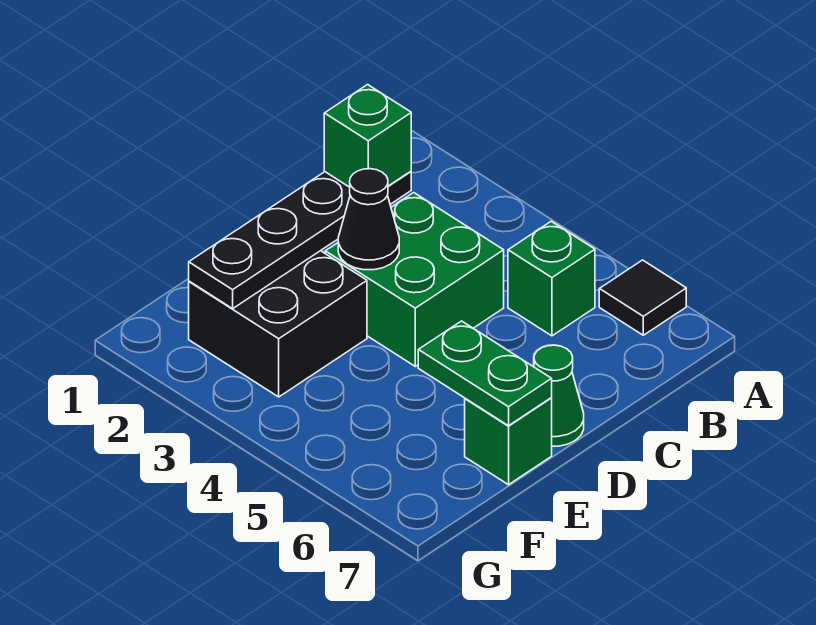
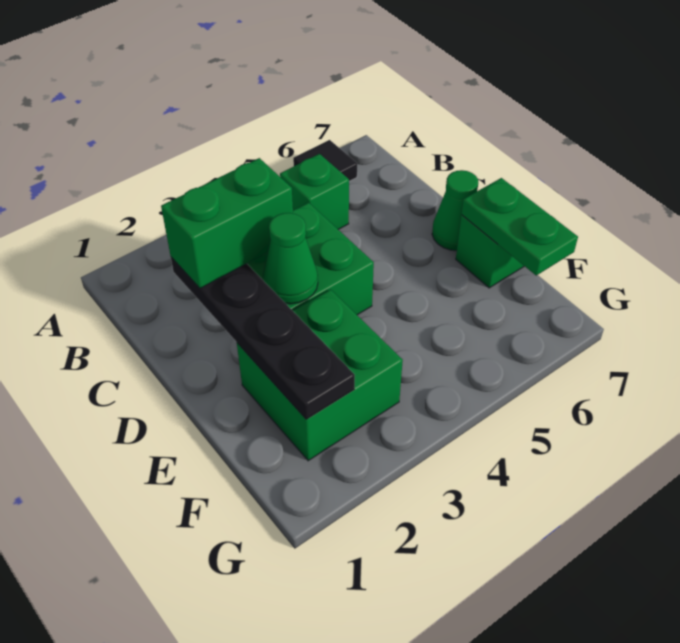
green brick C2 level 3 -> green brick C2:C3 level 3
black cone D3 level 2 -> green cone D3 level 2
black brick E2:F3 level 1 -> green brick E2:F3 level 1
green plate E6:E7 level 2 -> green plate E7:F7 level 2

